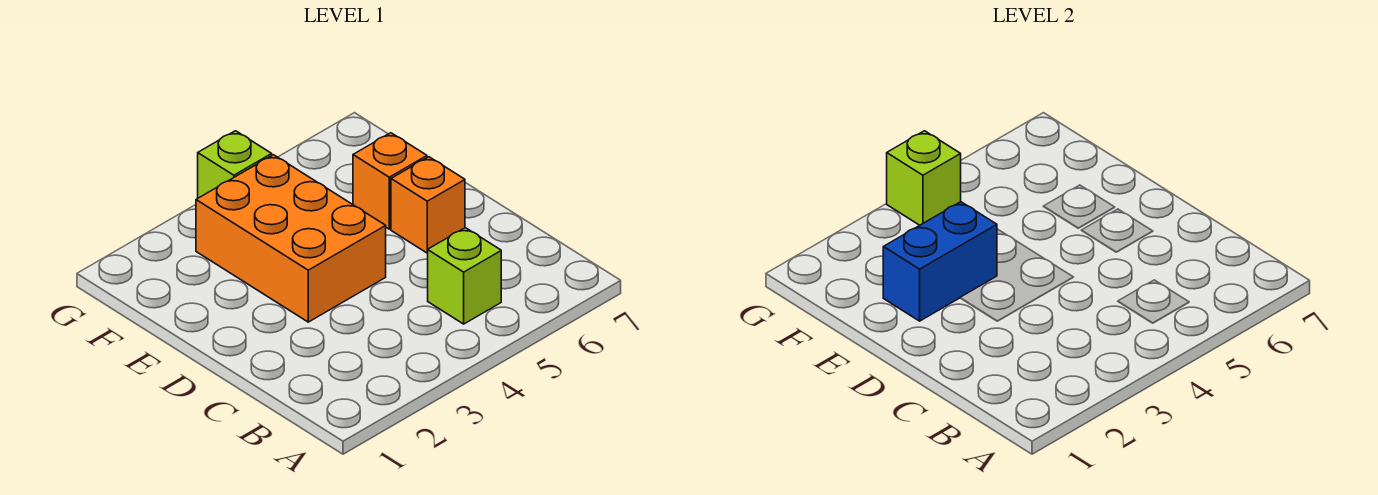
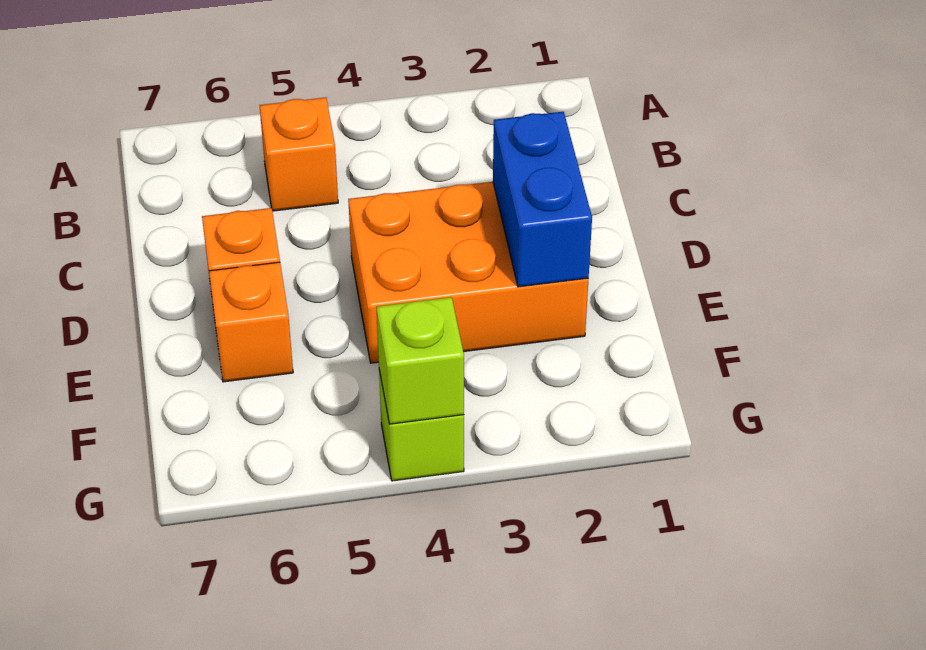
lime brick B5 level 1 -> orange brick B5 level 1
orange brick D3:F4 level 1 -> orange brick D2:E4 level 1
blue brick E2:E3 level 2 -> blue brick D2:E2 level 2

